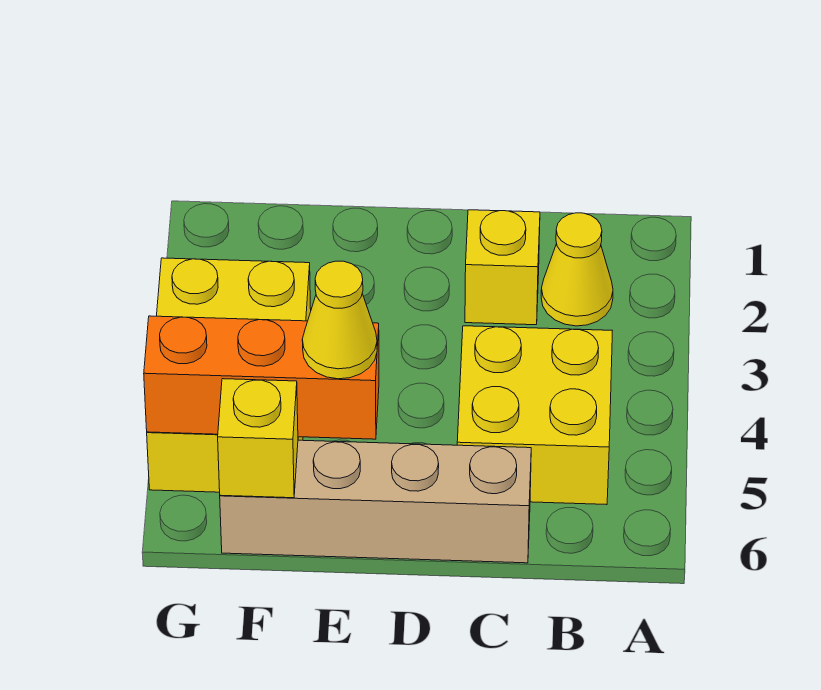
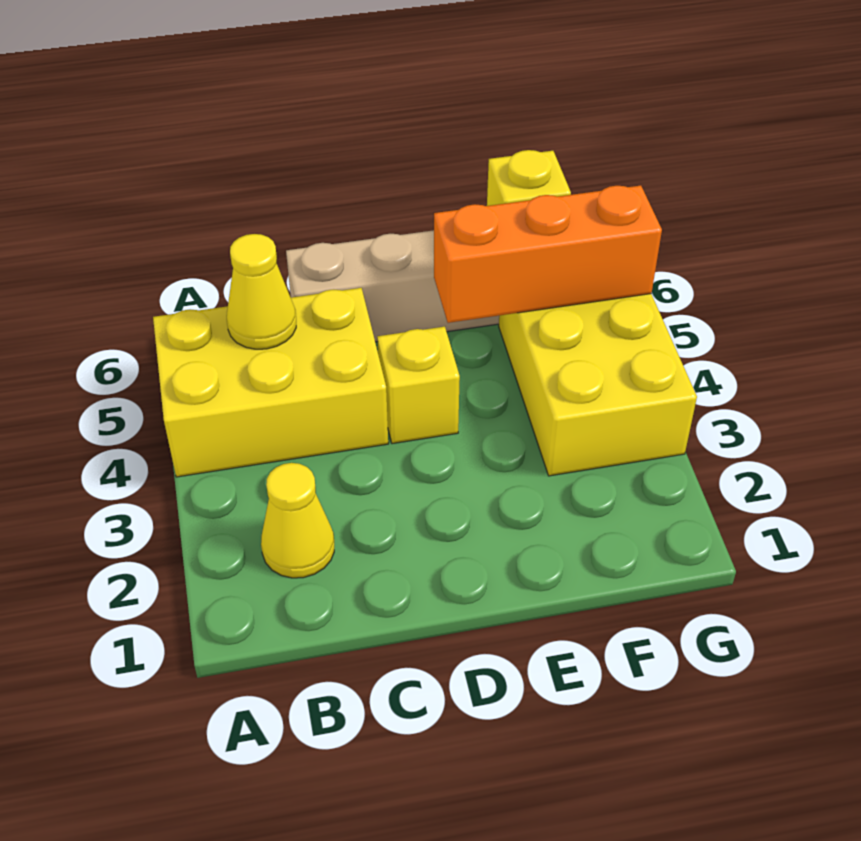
yellow brick B4:C5 level 1 -> yellow brick A4:C5 level 1
yellow brick C2 level 1 -> yellow brick D4 level 1
yellow cone E5 level 3 -> yellow cone B5 level 2

